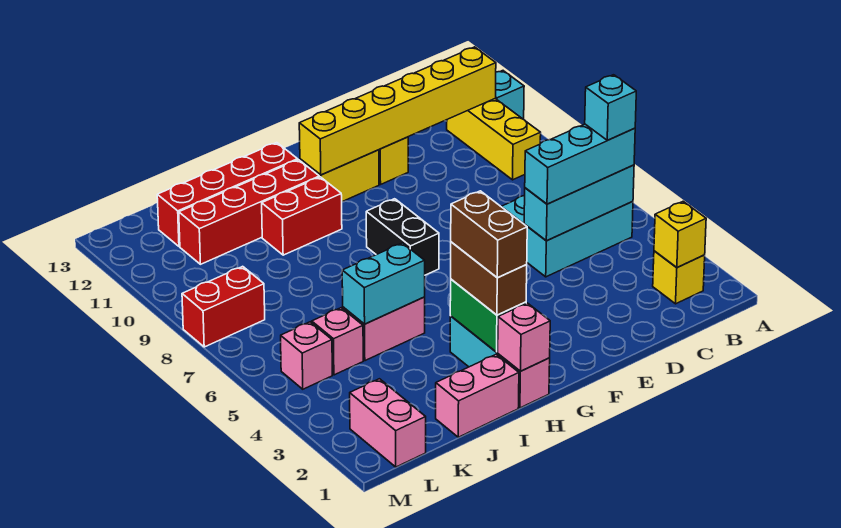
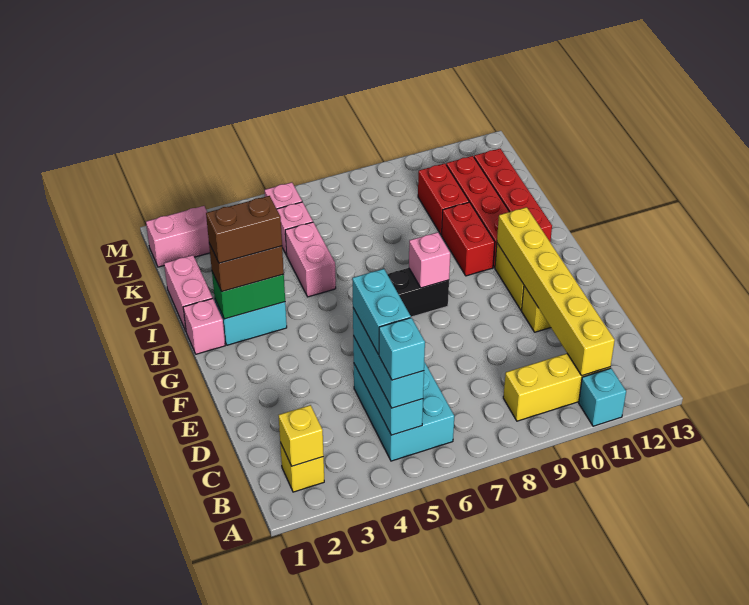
pink brick H1 level 2 -> pink brick G8 level 2
cyan brick I5:J5 level 2 -> cyan brick C5:D5 level 4
red brick L8:M8 level 1 -> red brick J10:K10 level 1

